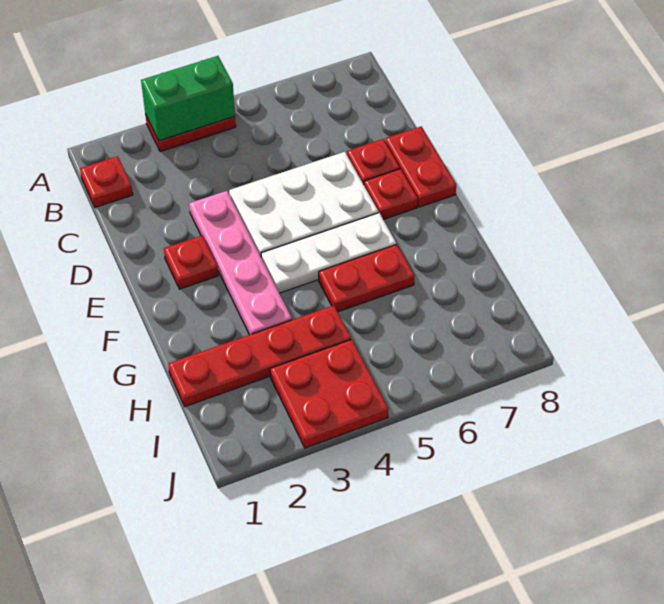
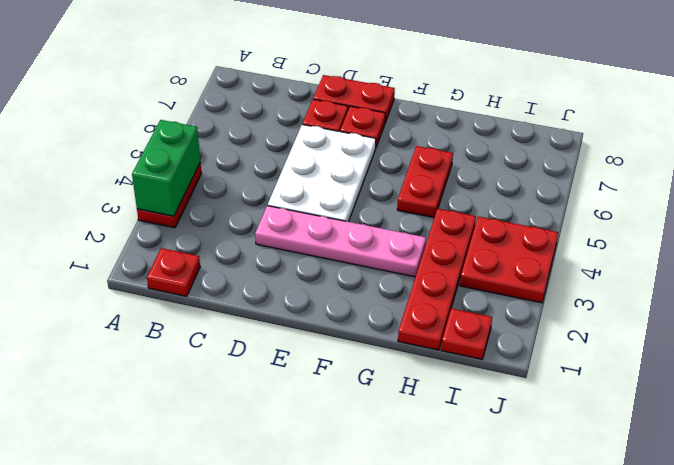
red plate E2 level 1 -> red plate I1 level 1
white plate F4:F6 level 1 -> none

